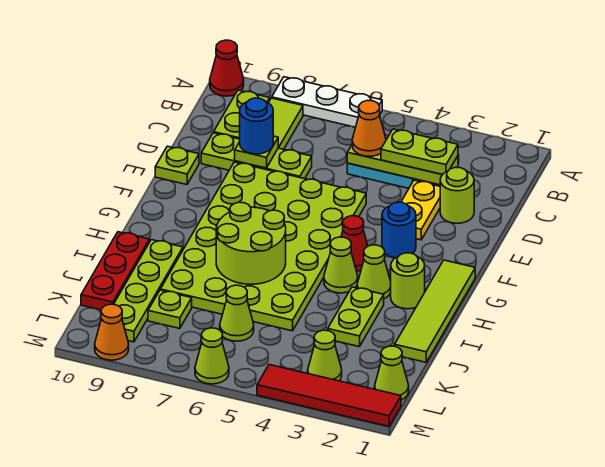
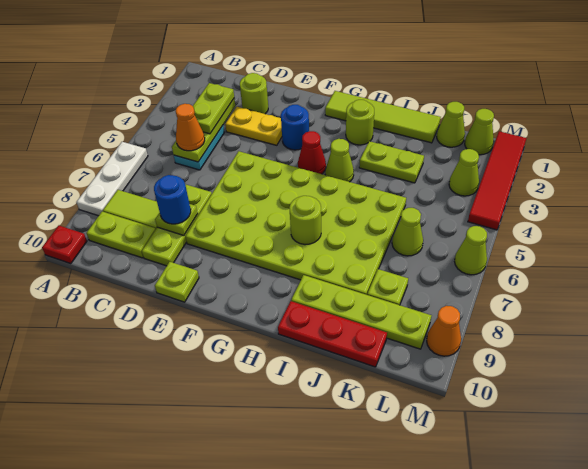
red cone A10 level 1 -> red plate A10 level 1
lime cone H3 level 1 -> lime cone K1 level 1
lime round brick H6:I7 level 2 -> lime round brick H7 level 2

